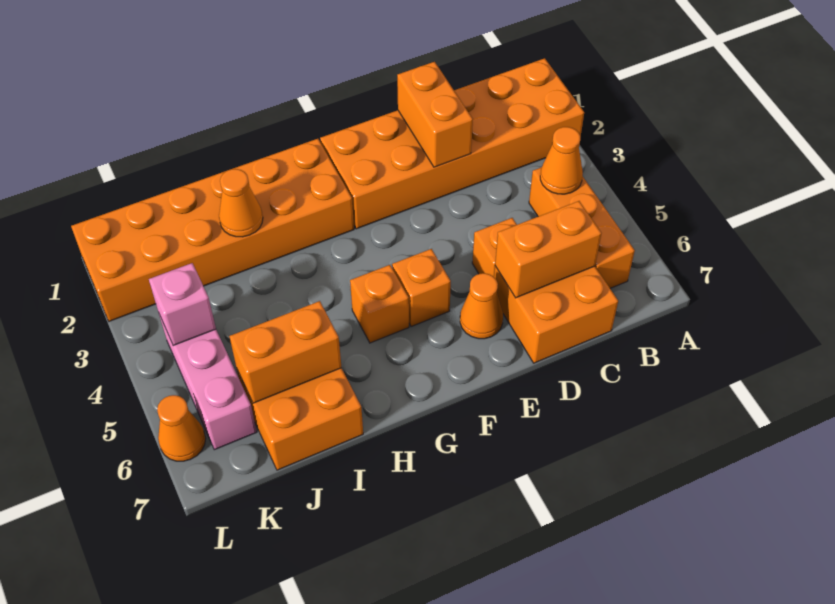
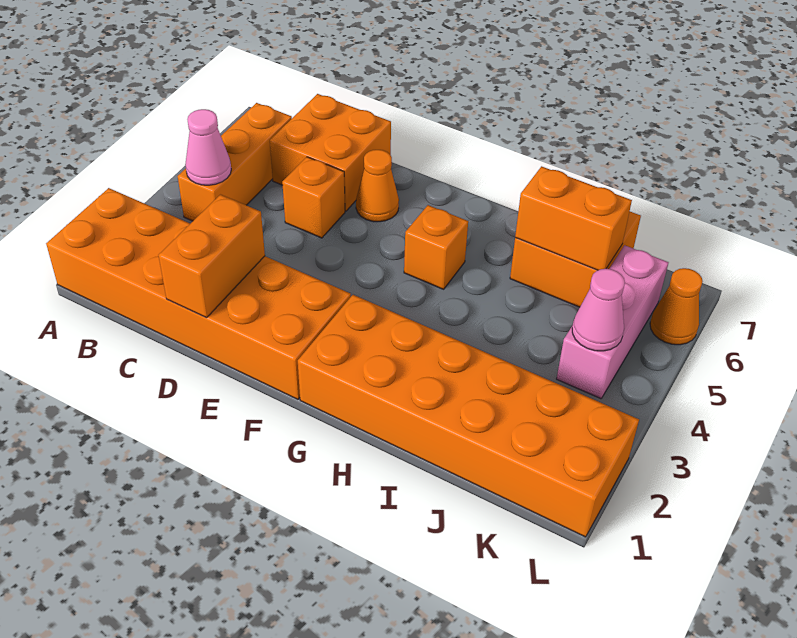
orange cone B4 level 2 -> pink cone B4 level 2
orange brick C6:D6 level 2 -> none
orange brick F5 level 1 -> none
orange cone I2 level 2 -> none
pink brick K4 level 2 -> pink cone K4 level 2

